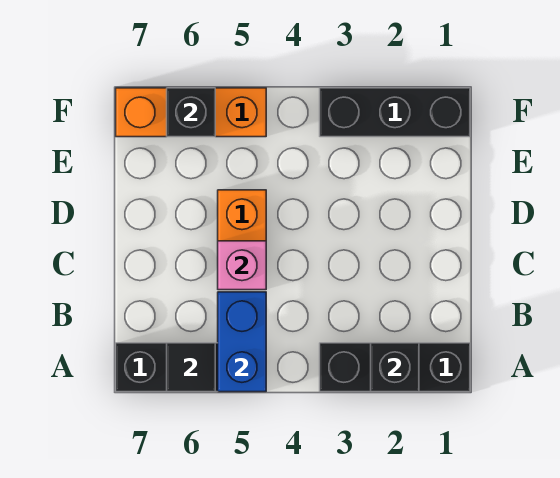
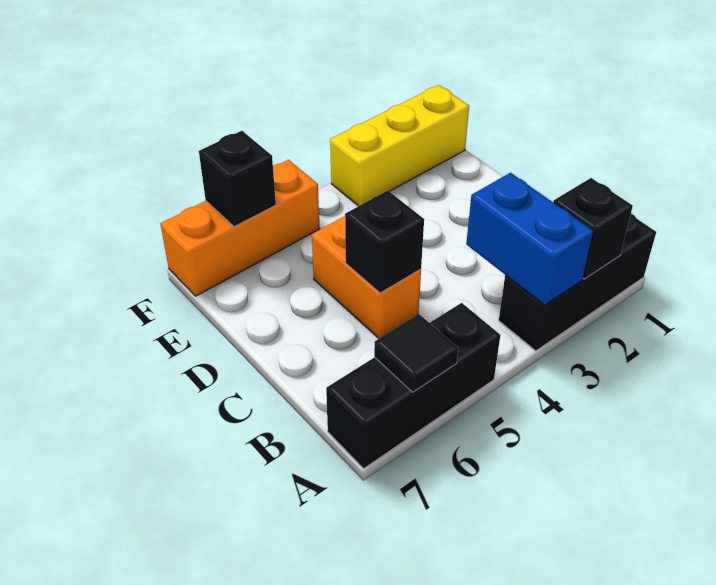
blue brick A5:B5 level 2 -> blue brick A3:B3 level 2
pink brick C5 level 2 -> black brick C5 level 2
black brick F1:F3 level 1 -> yellow brick F1:F3 level 1

